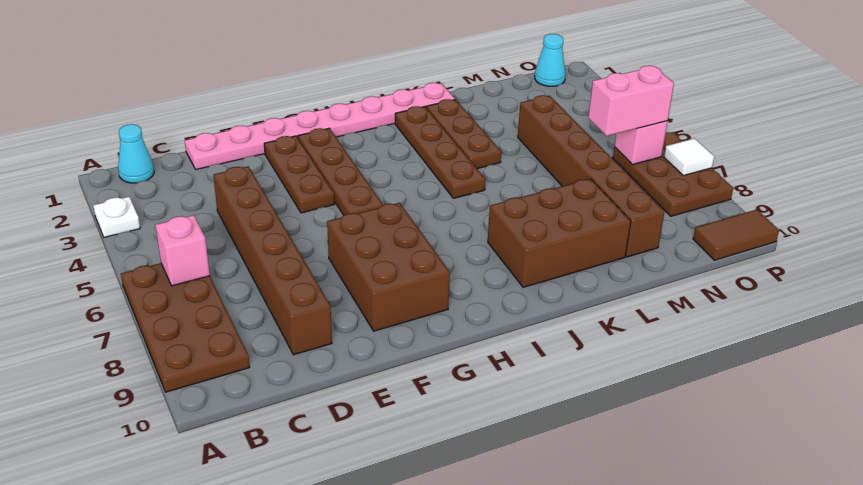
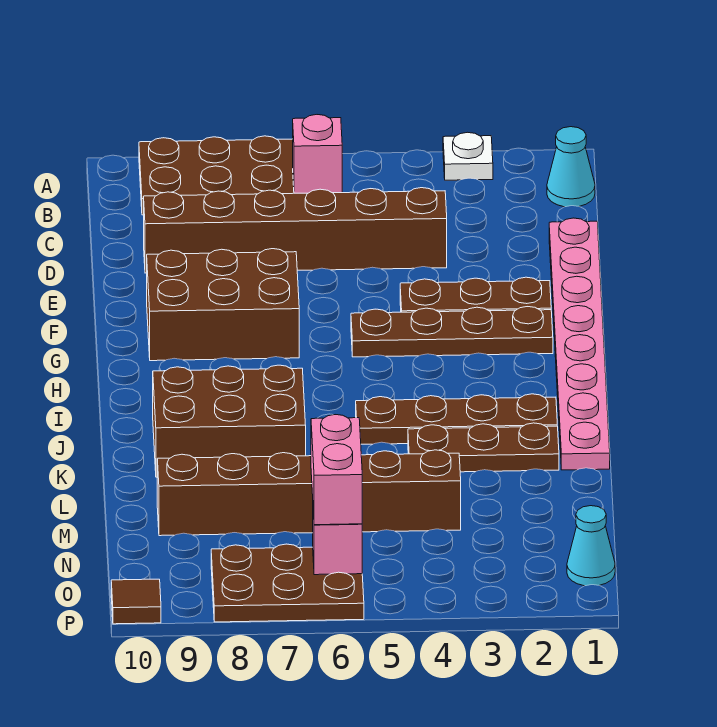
brown brick J8:L9 level 1 -> brown brick J7:K9 level 1
brown tile O10:P10 level 1 -> brown tile P10 level 1
white tile P7 level 2 -> none

